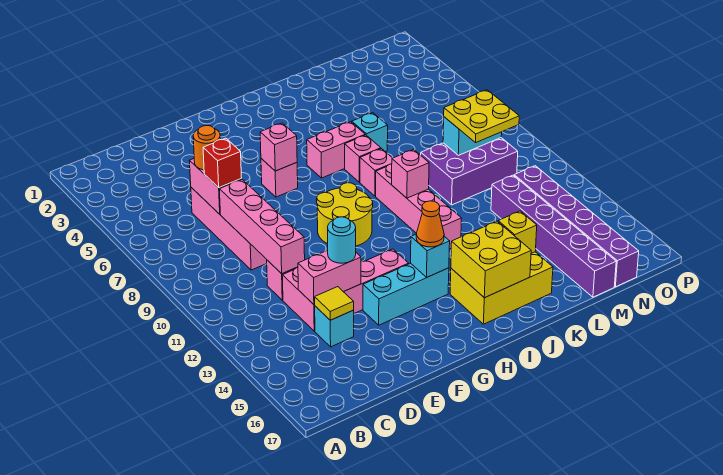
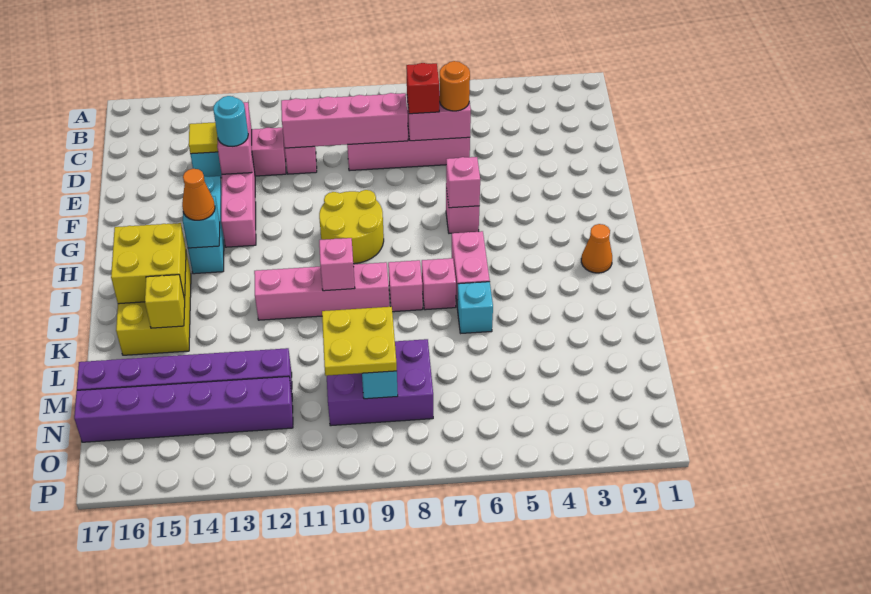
none -> orange cone I2 level 1
purple brick L9:N10 level 1 -> purple brick M8:N10 level 1

